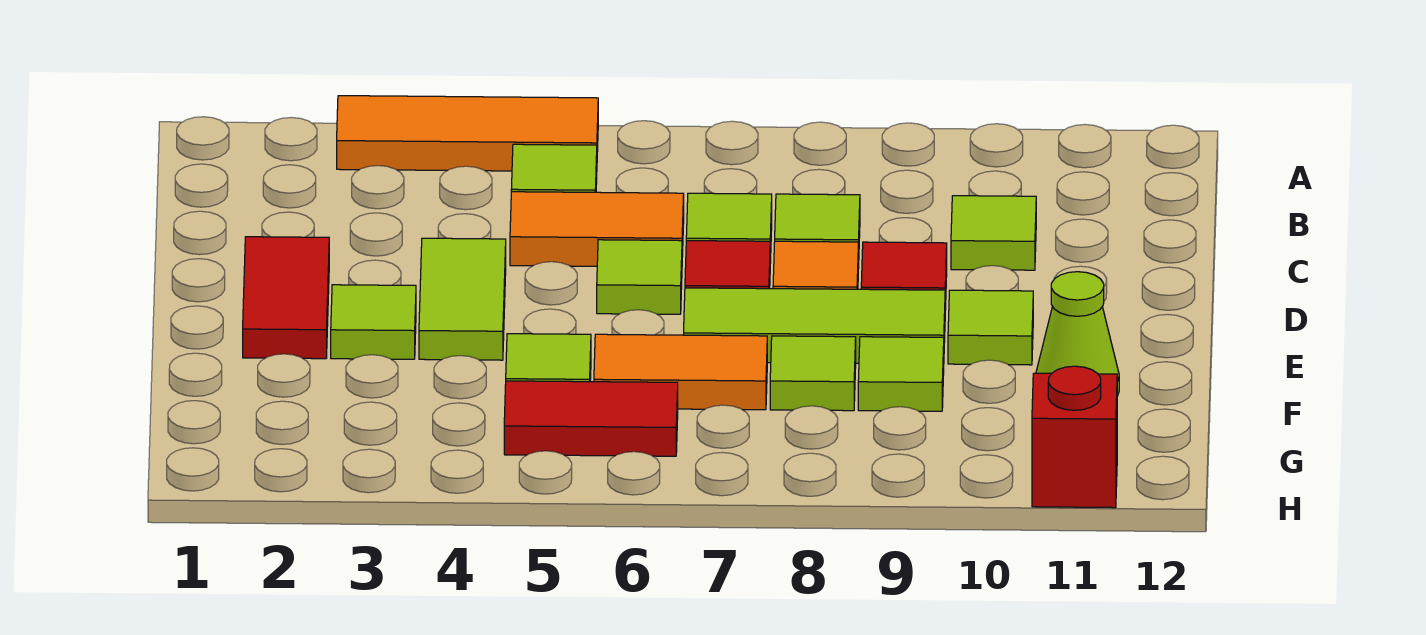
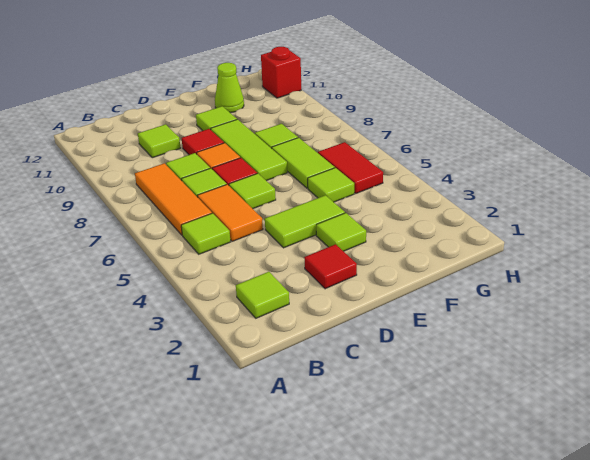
orange tile A3:A5 level 1 -> orange tile B6:B8 level 1
red tile D2:E2 level 1 -> red tile D2 level 1
orange tile F6:F7 level 1 -> lime tile F6:F7 level 1
lime tile F9 level 1 -> lime tile B2 level 1

